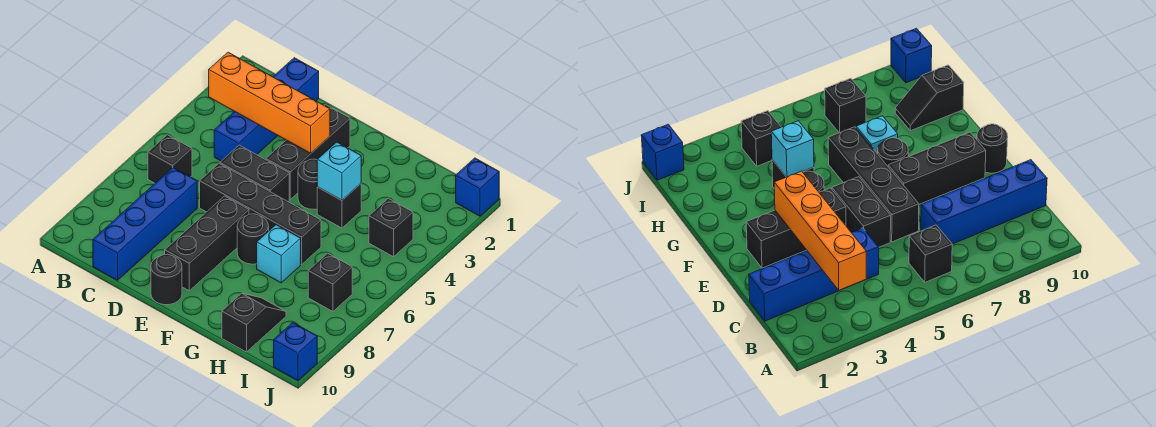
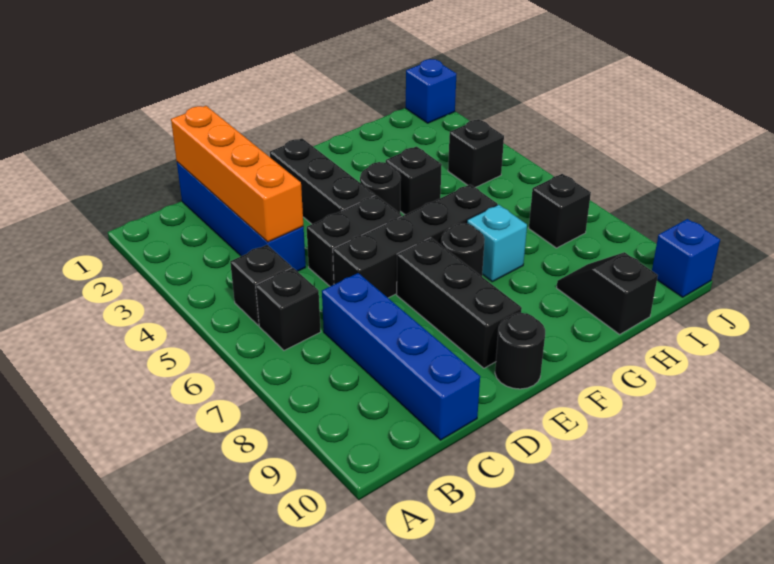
orange brick B3:E3 level 2 -> orange brick C1:C4 level 2
none -> black brick B5 level 1
cyan brick G4 level 2 -> none

